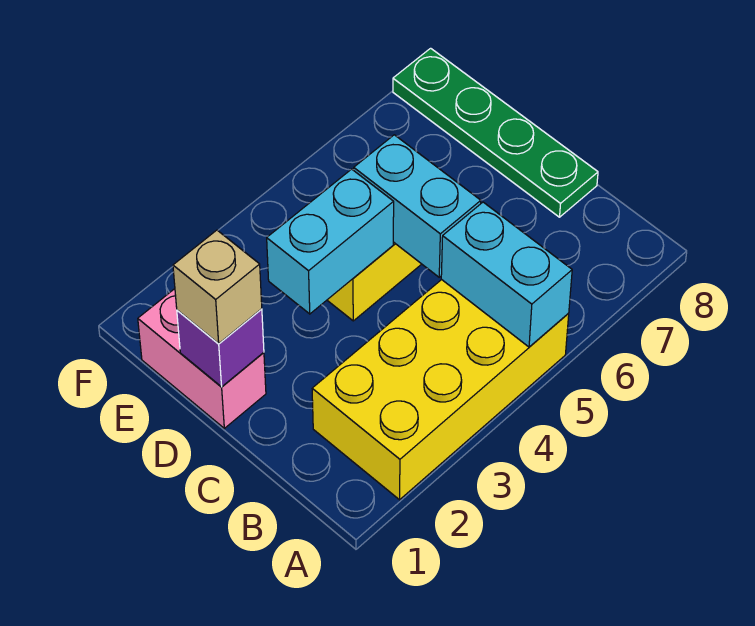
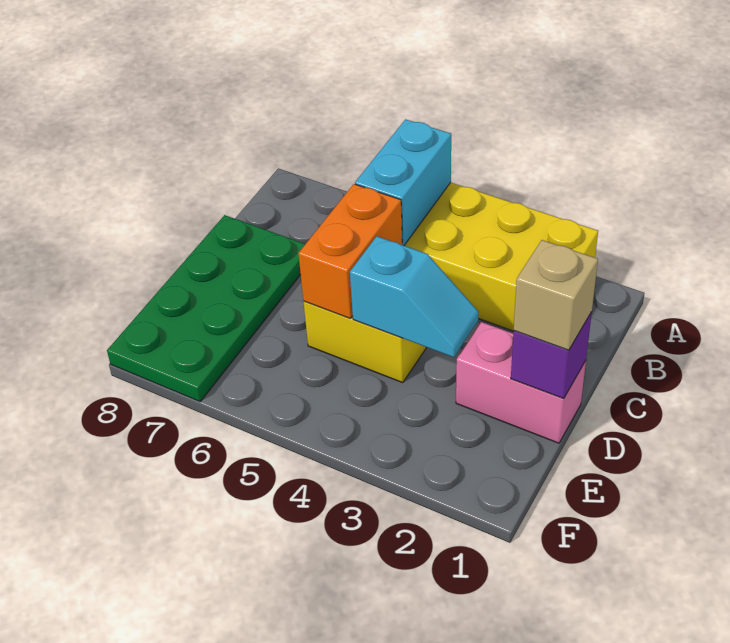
cyan brick C5:D5 level 2 -> orange brick C5:D5 level 2
green plate C8:F8 level 1 -> green plate C7:F8 level 1
pink brick D1:E1 level 1 -> pink brick D1:D2 level 1
cyan brick D3:D4 level 2 -> cyan slope D3:D4 level 2 top 4

